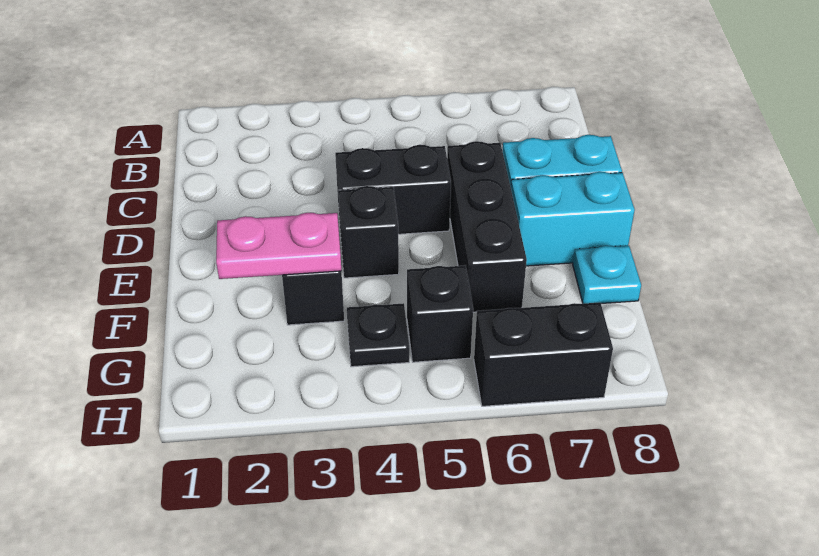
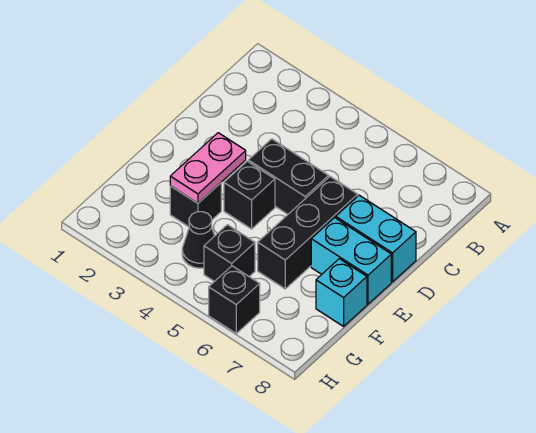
pink plate F2:F3 level 2 -> pink plate E3:F3 level 2
cyan plate F8 level 1 -> cyan brick F8 level 1
black plate G4 level 1 -> black cone G4 level 1
black brick H6:H7 level 1 -> black brick H6 level 1

